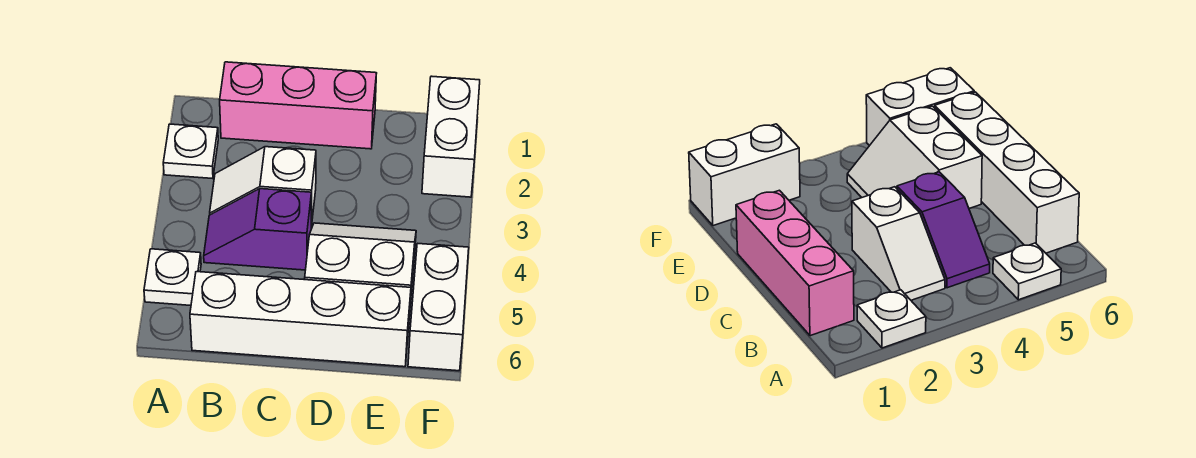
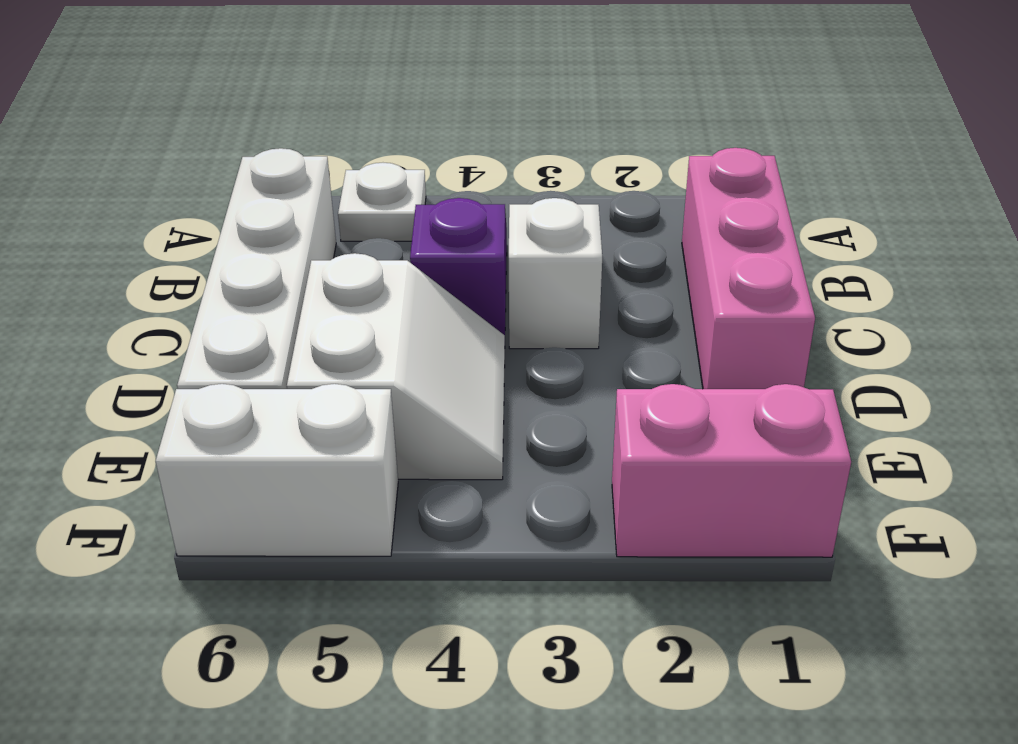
white plate A2 level 1 -> none
white brick F1:F2 level 1 -> pink brick F1:F2 level 1

